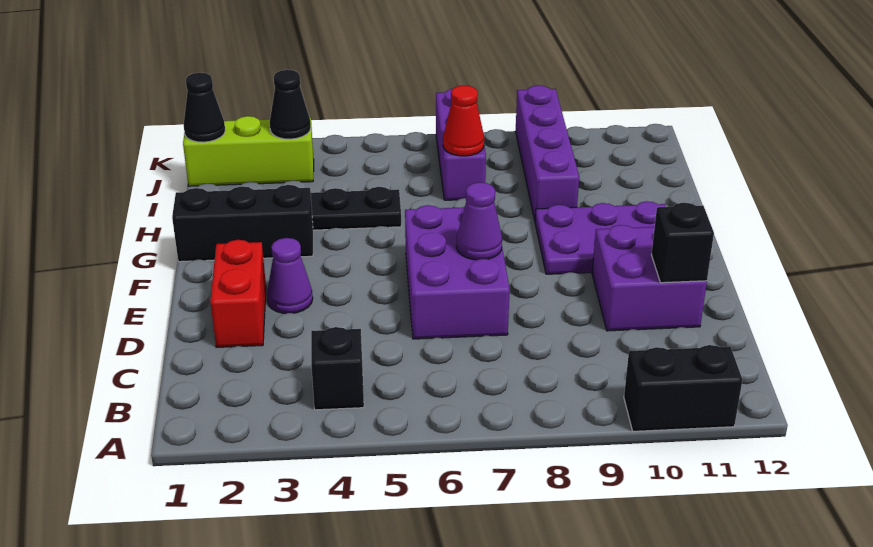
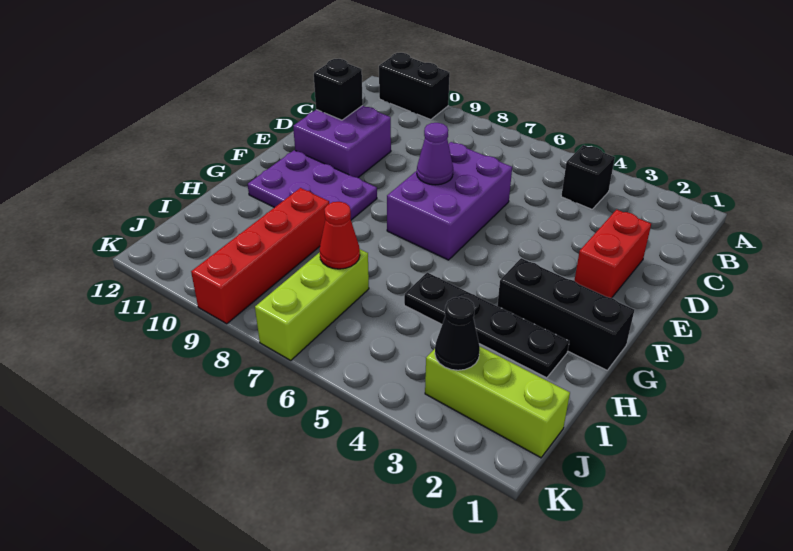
purple cone E3 level 1 -> none
purple brick H9:K9 level 1 -> red brick H9:K9 level 1
purple brick I7:K7 level 1 -> lime brick I7:K7 level 1
black cone J1 level 2 -> none

